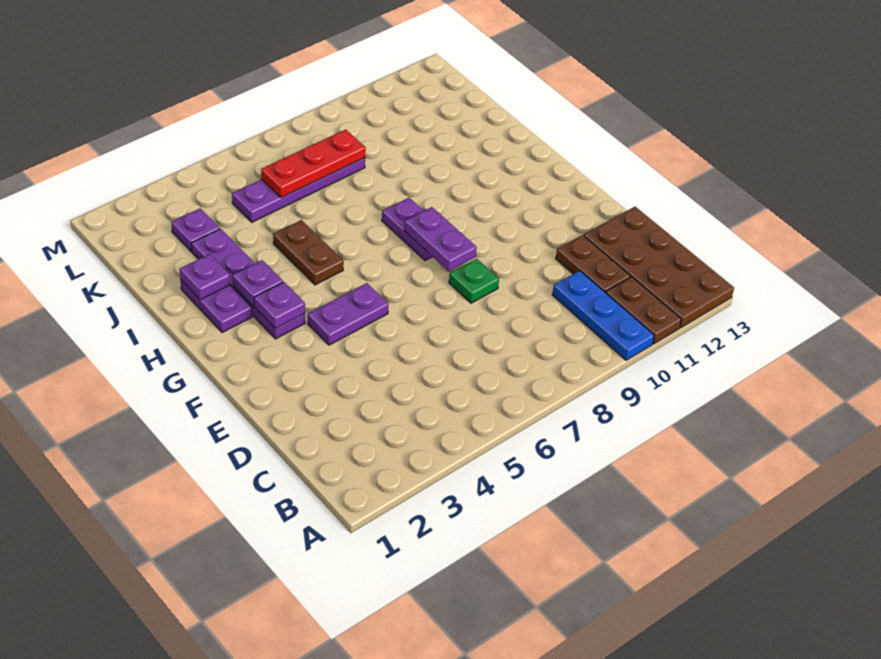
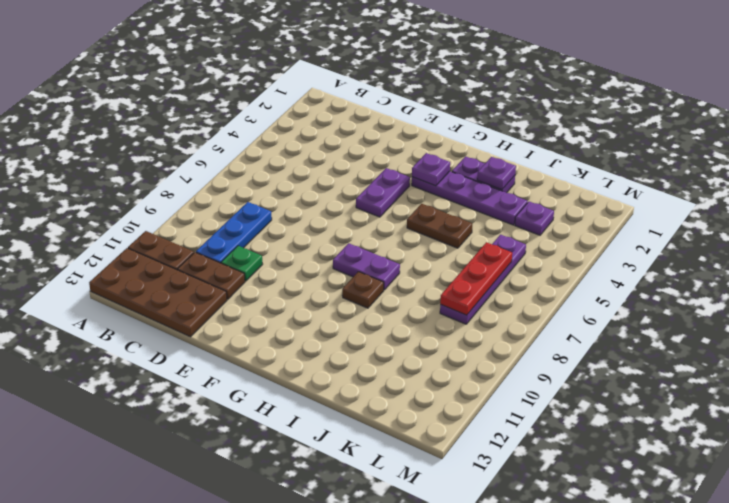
blue plate A10:C10 level 1 -> blue plate C8:C10 level 1
green plate E8 level 1 -> green plate D10 level 1
purple plate F8:G8 level 2 -> none
purple plate H3 level 2 -> none
none -> brown plate H9 level 1

